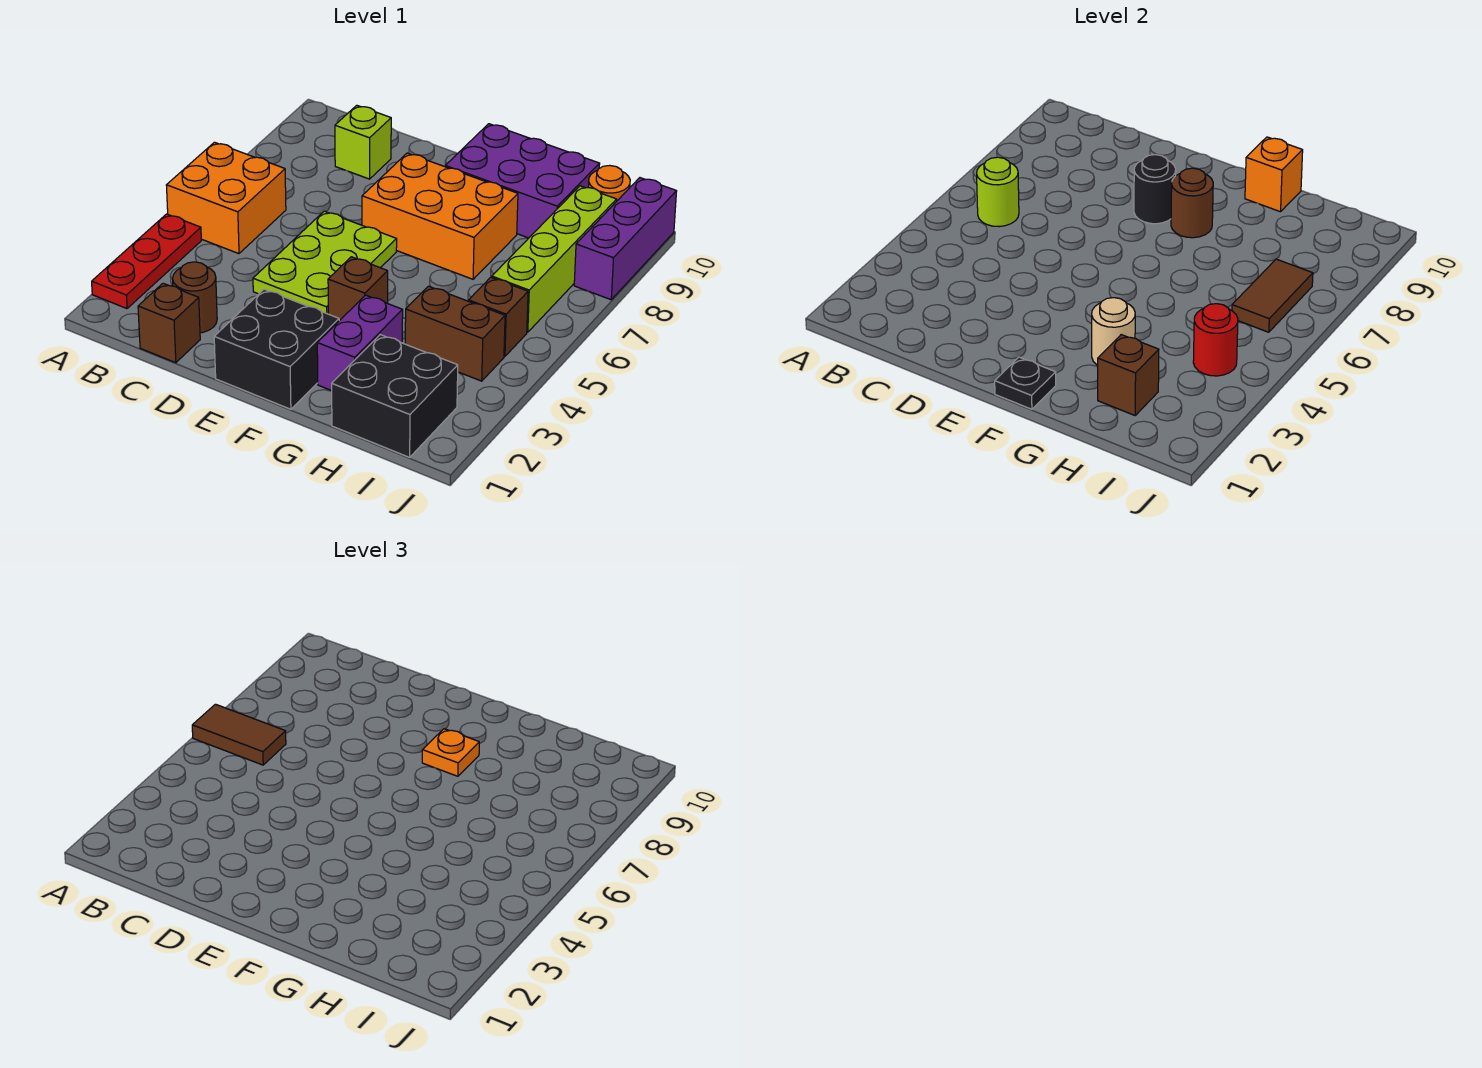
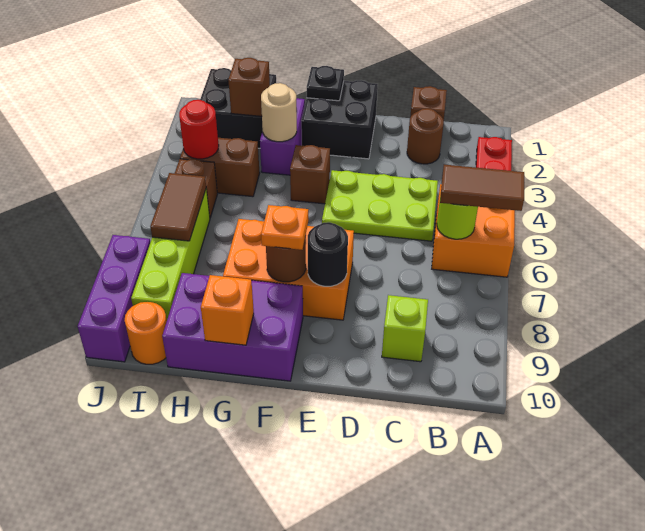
lime plate D4:E6 level 1 -> lime plate C4:E5 level 1

